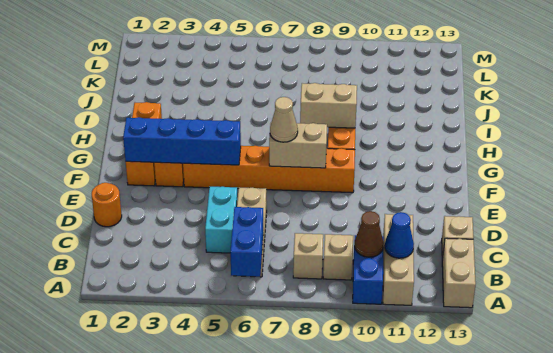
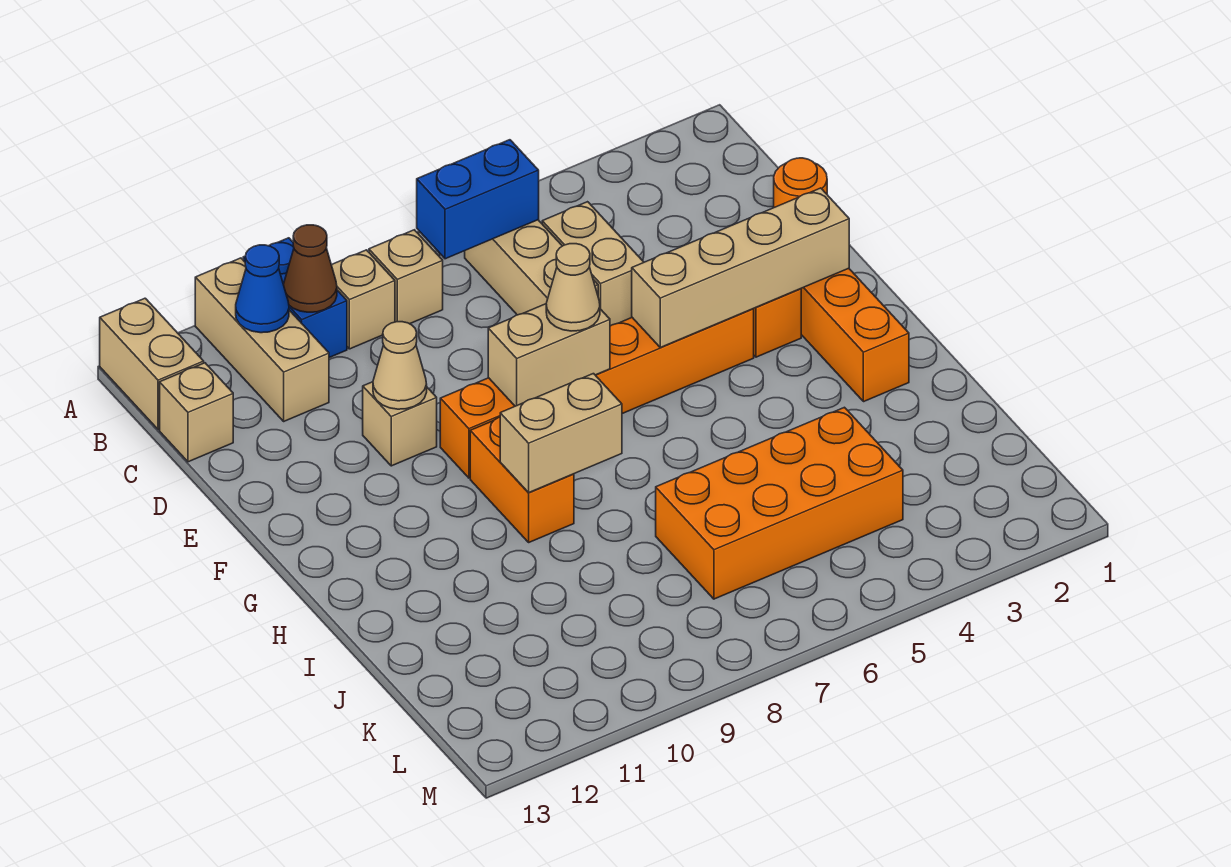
blue brick A6:B6 level 2 -> blue brick B6:B7 level 2
cyan brick C5:D5 level 1 -> tan brick C5:D5 level 1
none -> tan brick E10 level 1
none -> tan cone E10 level 2
blue brick F2:F5 level 2 -> tan brick F2:F5 level 2
none -> orange brick J4:K7 level 1

